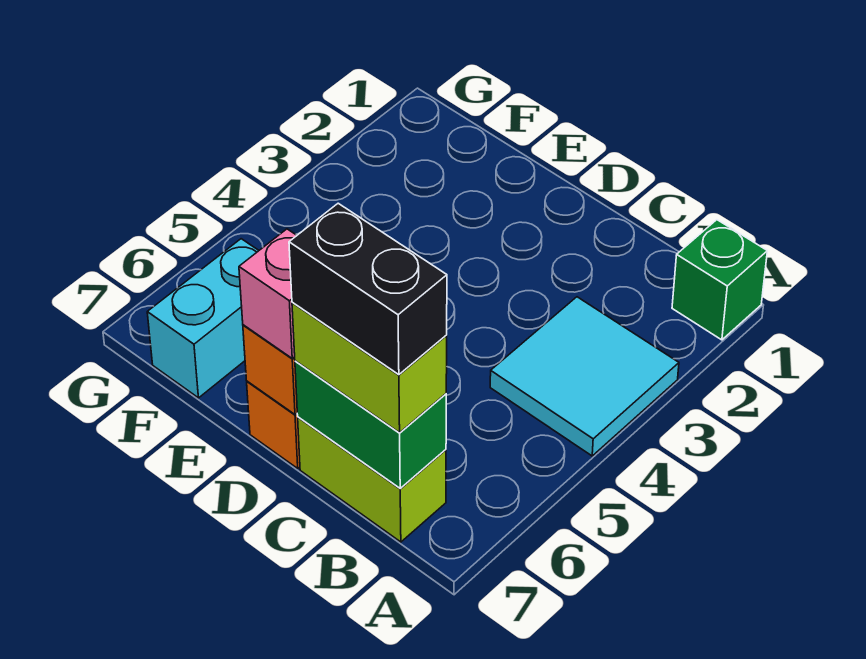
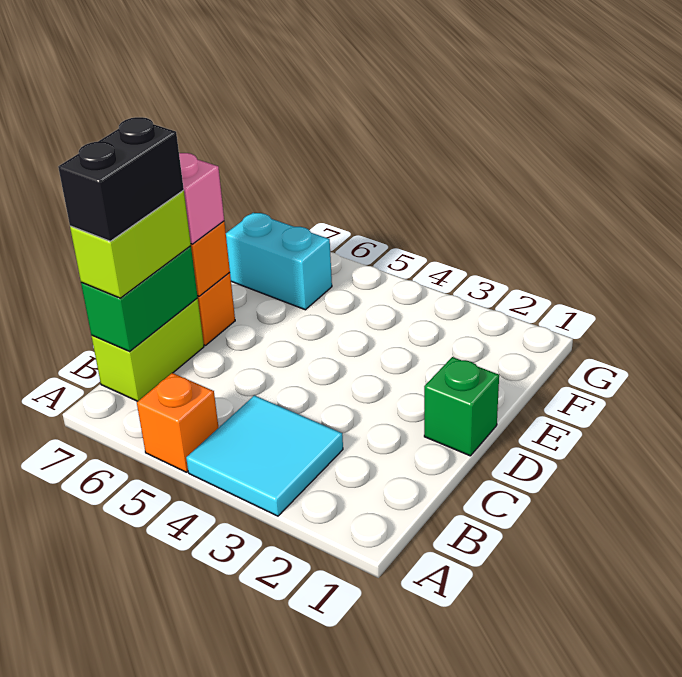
green brick A1 level 1 -> green brick D1 level 1
none -> orange brick A5 level 1

